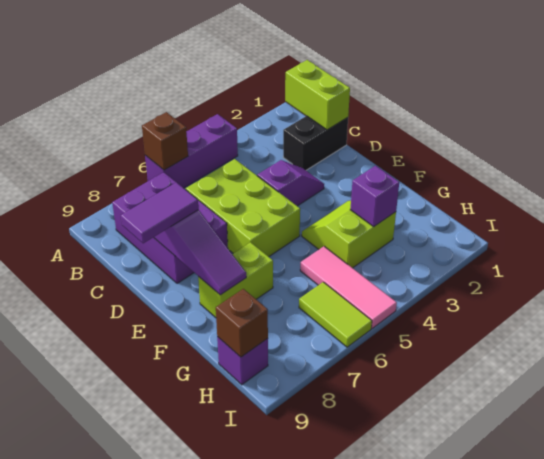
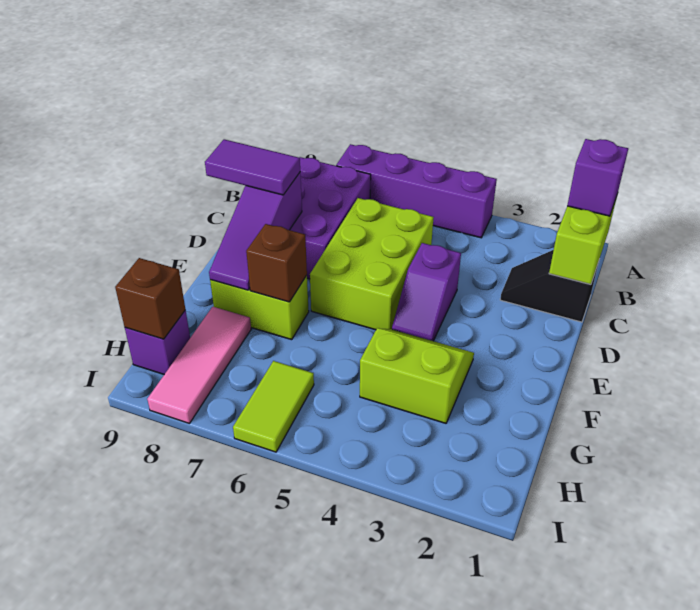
purple brick A4:A6 level 1 -> purple brick A4:A7 level 1
brown brick A6 level 2 -> brown brick F7 level 2
black brick C1:C2 level 1 -> black slope C1:C2 level 1 top 1
purple slope D3:D4 level 1 top 4 -> purple slope D4:E4 level 1 top D
purple brick G3 level 2 -> purple brick B1 level 3
pink tile G5:I5 level 1 -> pink tile G8:I8 level 1

